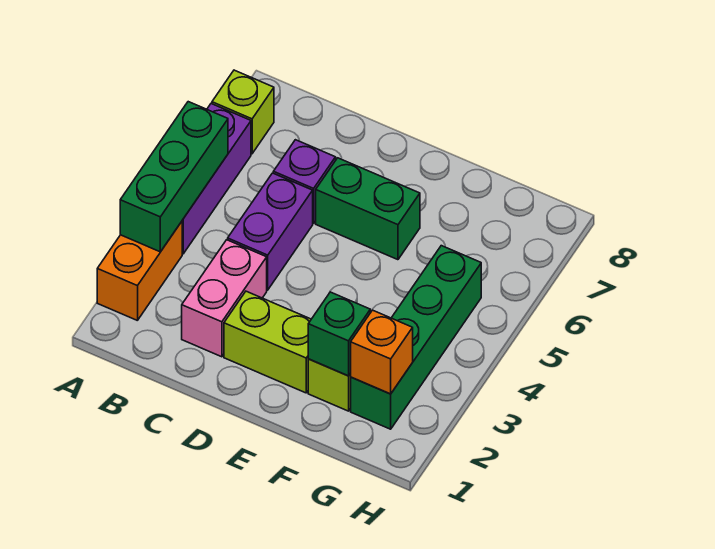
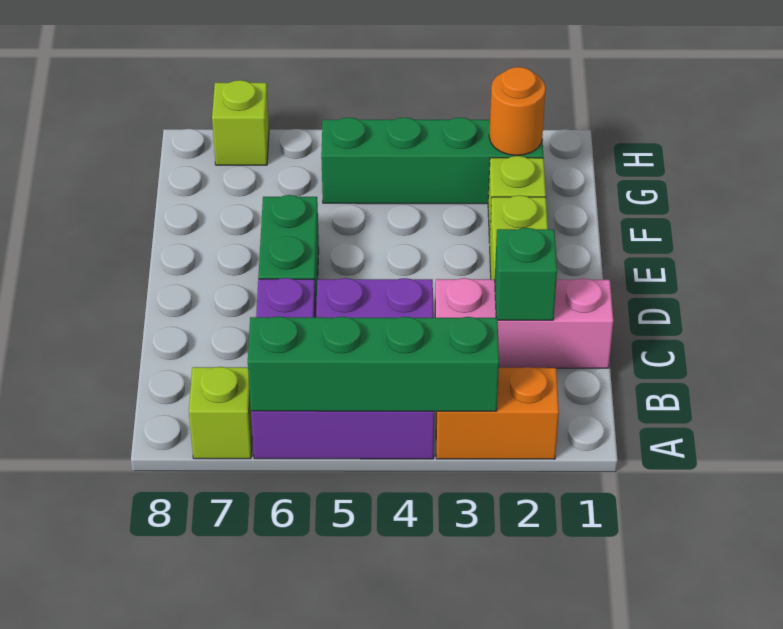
green brick A3:A5 level 2 -> green brick A3:A6 level 2
pink brick C2:C3 level 1 -> pink brick C1:C3 level 1
green brick F2 level 2 -> green brick C2 level 2
orange brick G2 level 2 -> orange round brick G2 level 2
none -> lime brick H7 level 1

